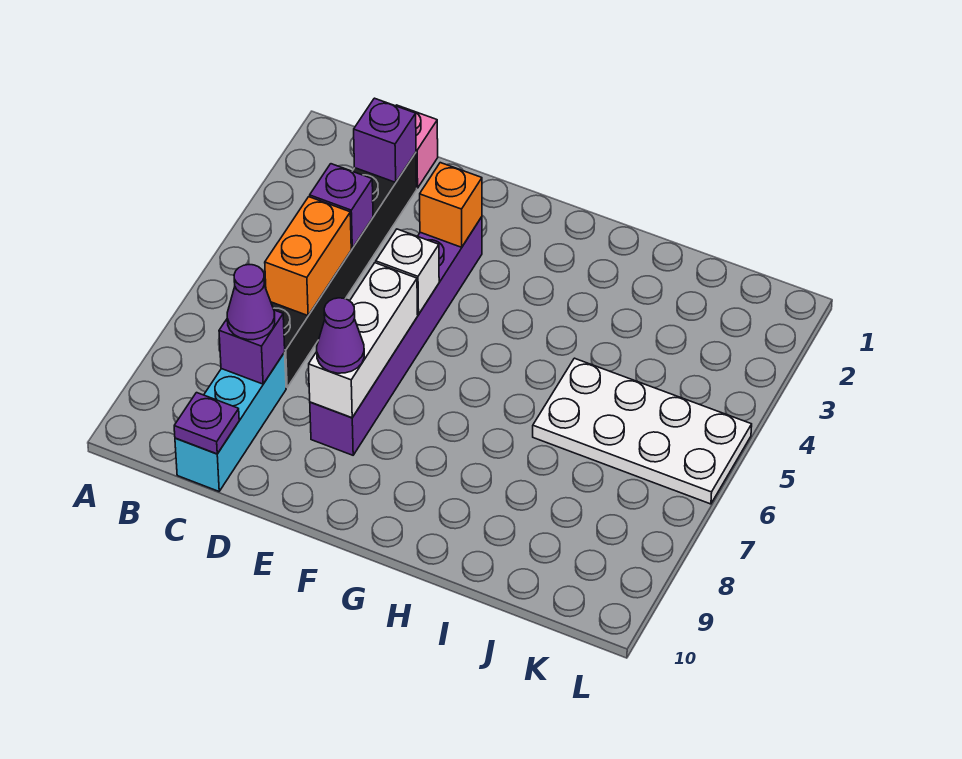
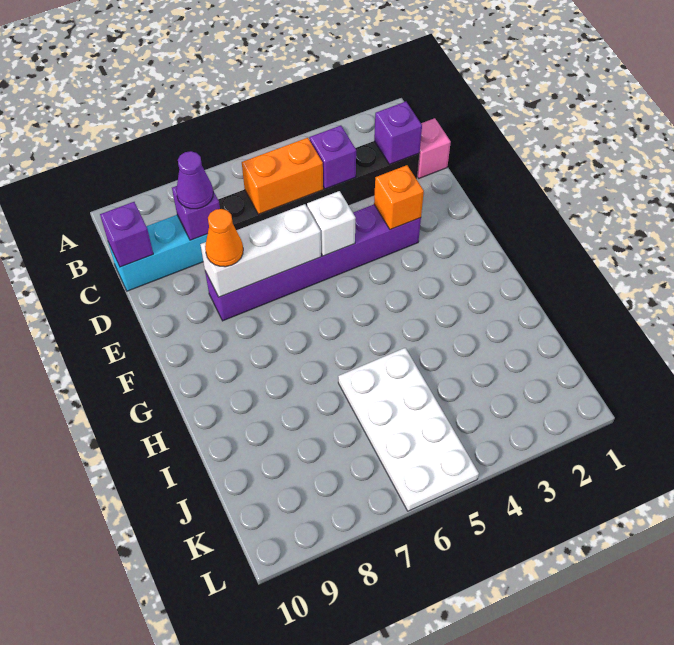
purple plate C10 level 2 -> purple brick C10 level 2
purple cone E8 level 3 -> orange cone E8 level 3

